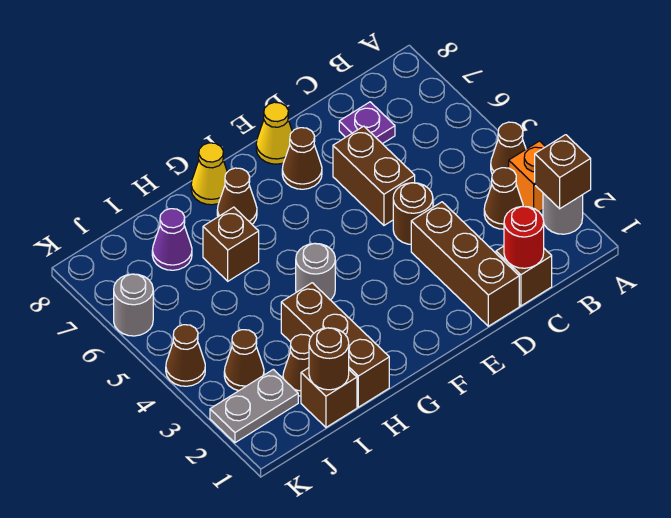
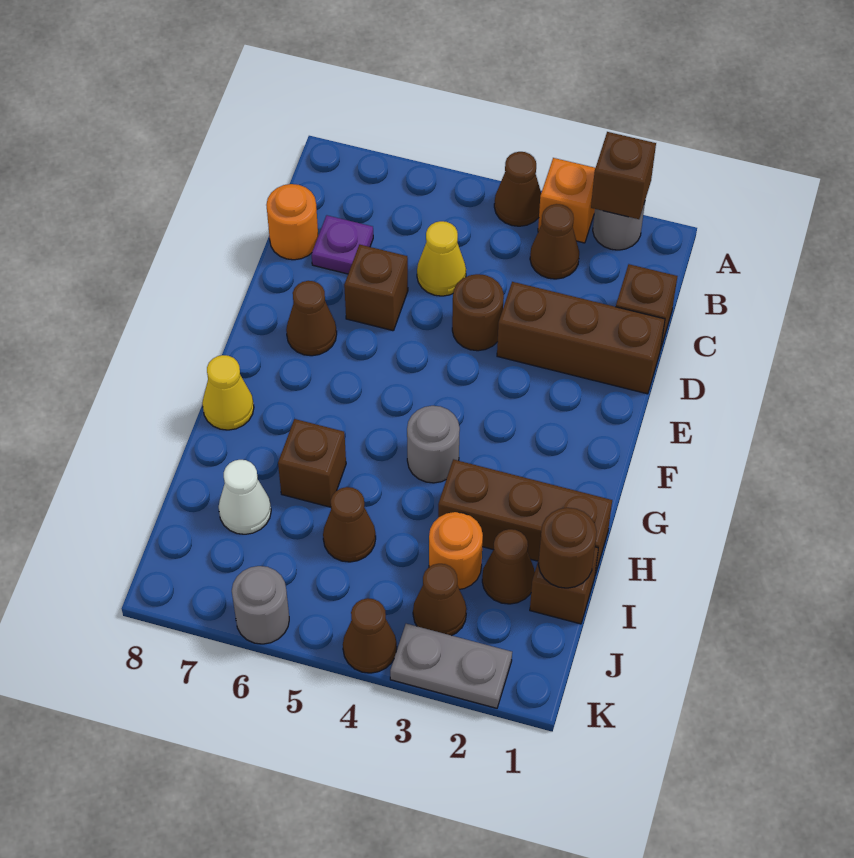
red round brick C1 level 2 -> none
none -> orange round brick C8 level 1
brown brick D5:D6 level 1 -> brown brick D6 level 1
yellow cone E8 level 1 -> yellow cone C5 level 1
brown cone G7 level 1 -> brown cone I5 level 1
none -> orange round brick I3 level 1
purple cone I7 level 1 -> white cone I7 level 1
grey plate J2:K2 level 1 -> grey plate K2:K3 level 1

